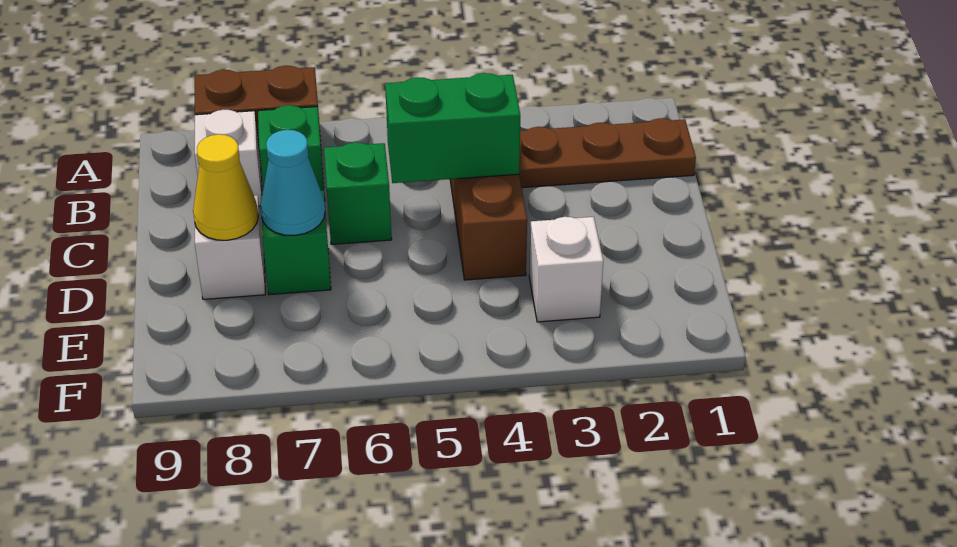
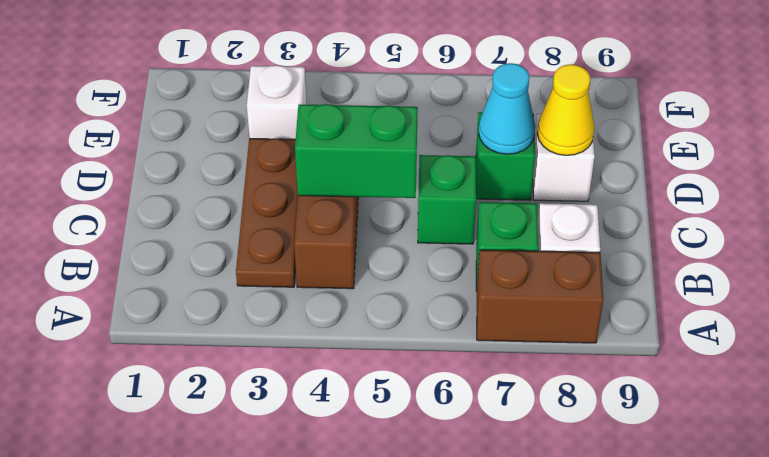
brown plate B1:B3 level 1 -> brown plate B3:D3 level 1

